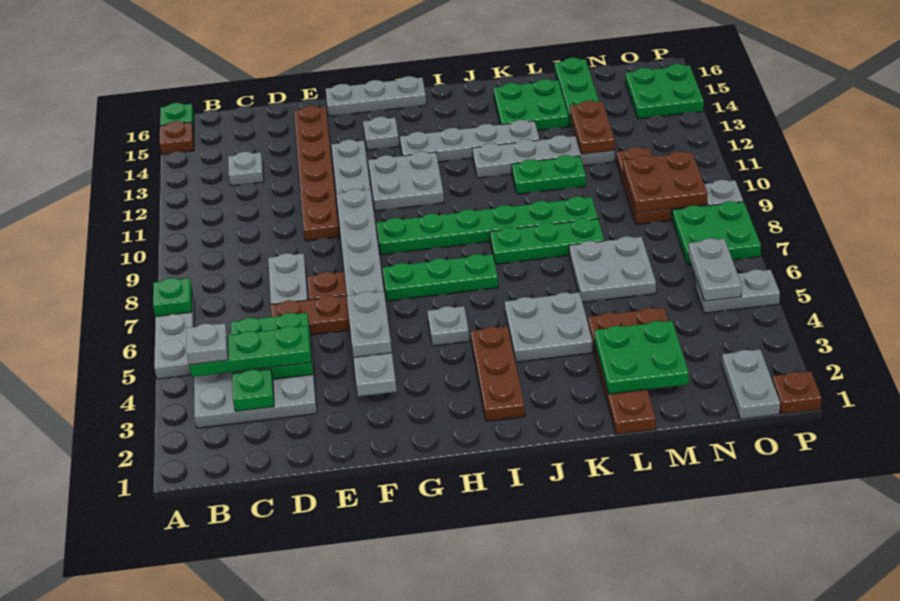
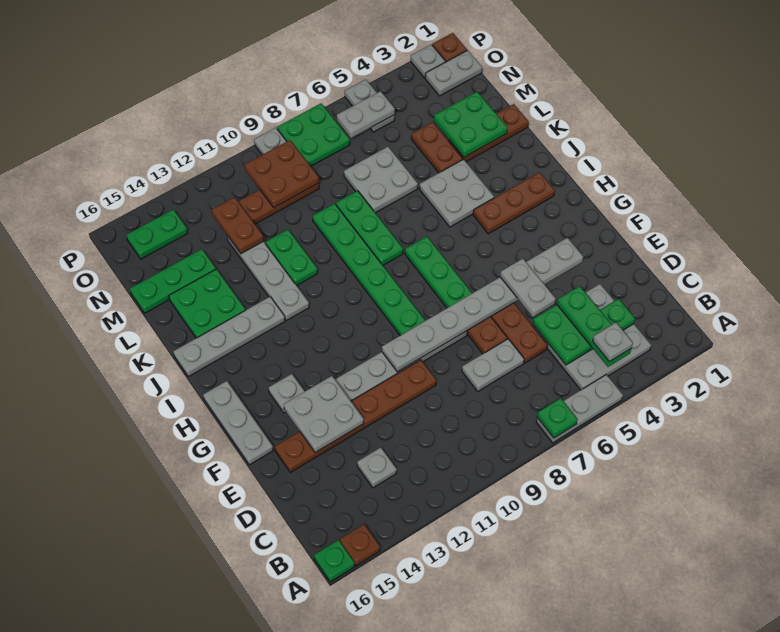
grey plate F4:F5 level 3 -> grey plate E5:F5 level 3
grey plate G11:H12 level 1 -> grey plate E13:F14 level 2
grey plate H5 level 1 -> grey plate P2 level 1
grey plate H13:K13 level 1 -> grey plate J13:J16 level 1
brown plate M12:M13 level 2 -> brown plate M12:N12 level 2
green plate O14:P15 level 1 -> green plate O14:O15 level 1

